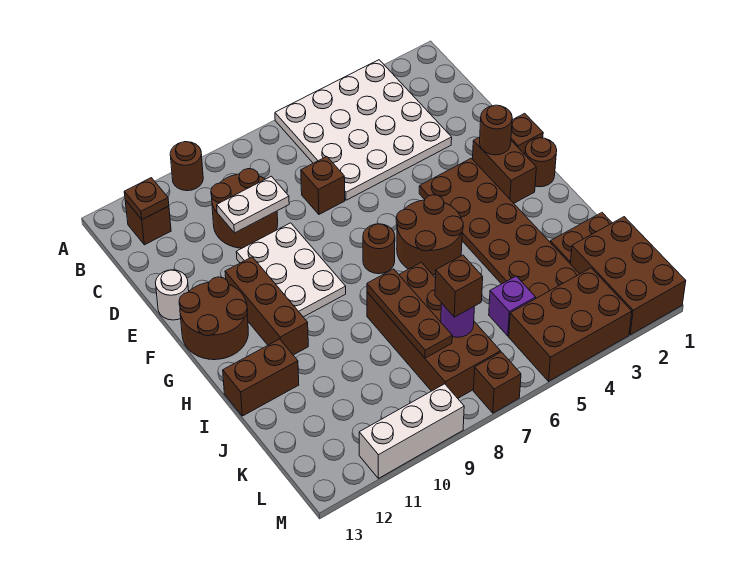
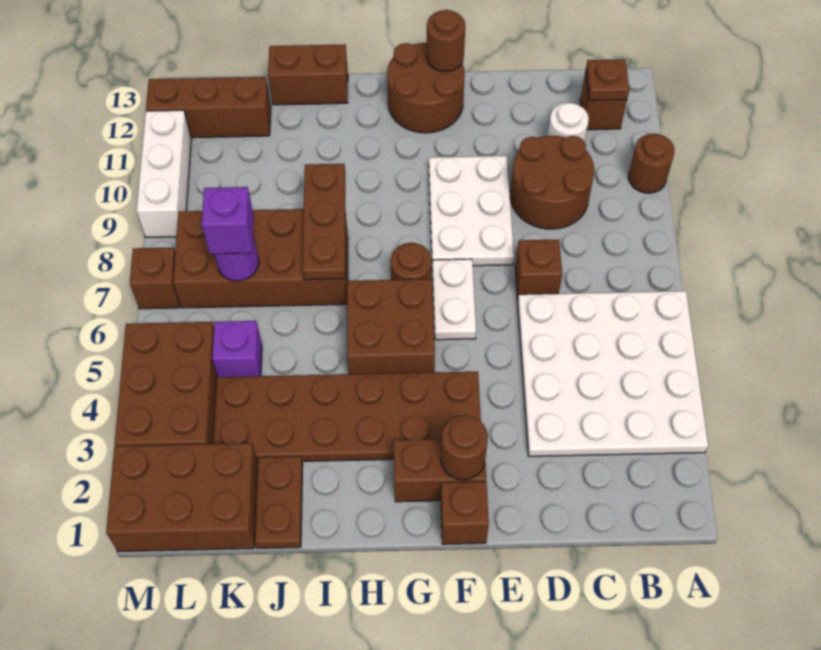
white plate D9:D10 level 2 -> white plate F6:F7 level 1
white plate E9:G10 level 1 -> white plate E8:F10 level 1
white round brick E13 level 1 -> white round brick C11 level 1
brown brick F11:H11 level 1 -> brown brick K12:M12 level 1
brown round brick G1 level 1 -> brown round brick F13 level 2
brown round brick G5:H6 level 1 -> brown brick G5:H6 level 1
brown plate I8:K8 level 2 -> brown plate I7:I9 level 2
brown brick I12:I13 level 1 -> brown brick I13:J13 level 1
brown brick K7 level 3 -> purple brick K7 level 3

